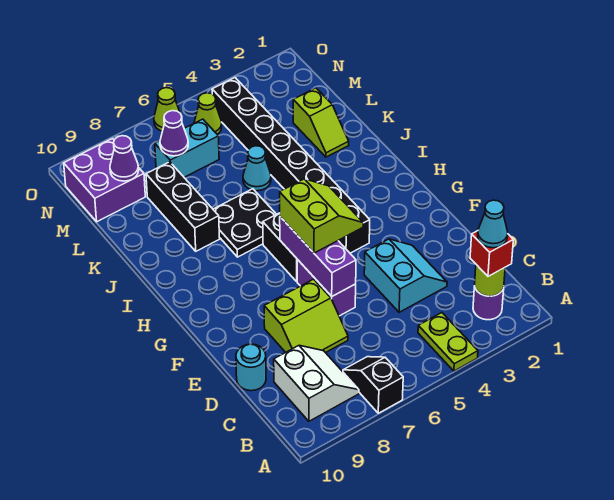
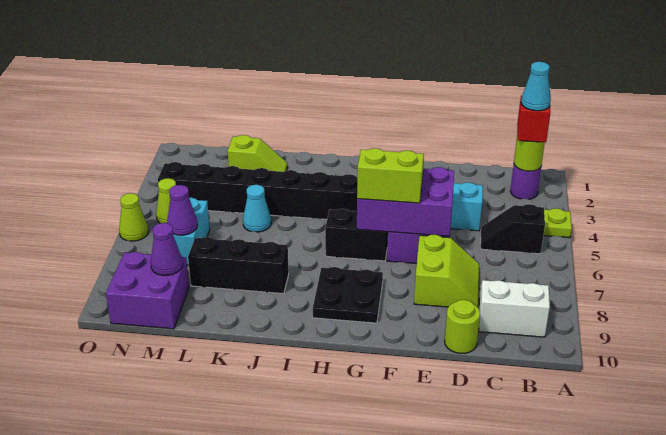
black slope A7:B7 level 1 top A -> black slope B5:C5 level 1 top B
cyan round brick D10 level 1 -> lime round brick D10 level 1
purple brick E6:G6 level 2 -> purple brick E5:G6 level 2
black plate I6:J7 level 1 -> black plate G8:H9 level 1

